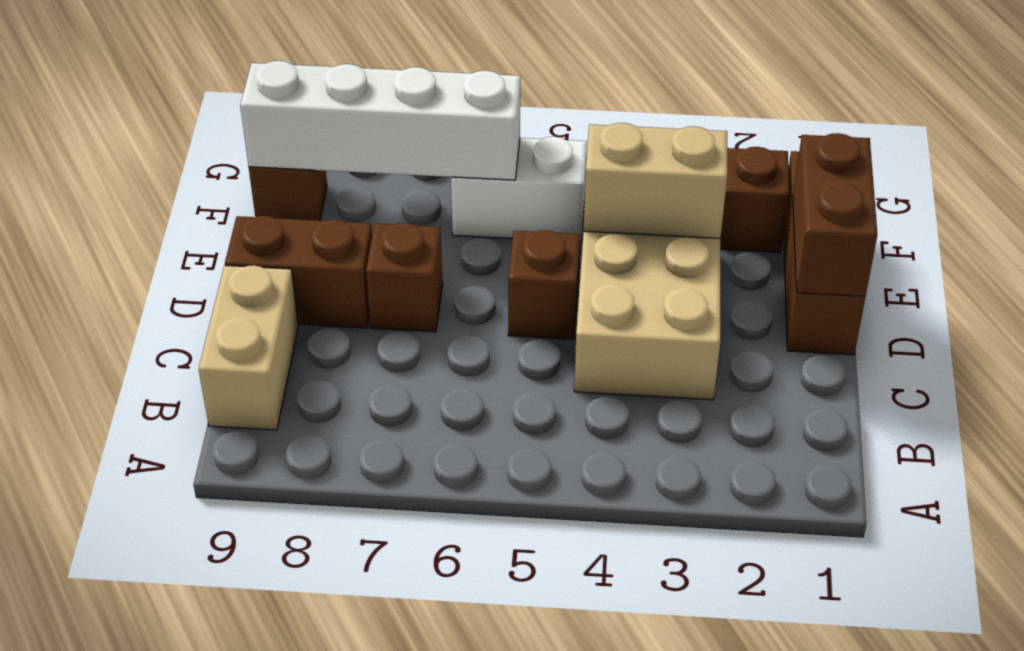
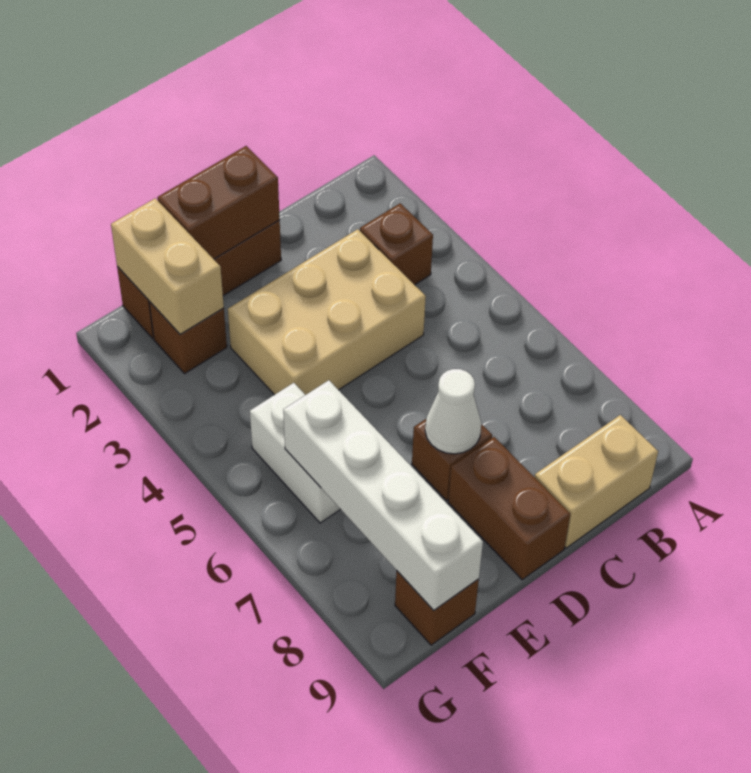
brown brick D5 level 1 -> brown brick B3 level 1
none -> white cone D7 level 2
tan brick E3:E4 level 2 -> tan brick F1:F2 level 2

